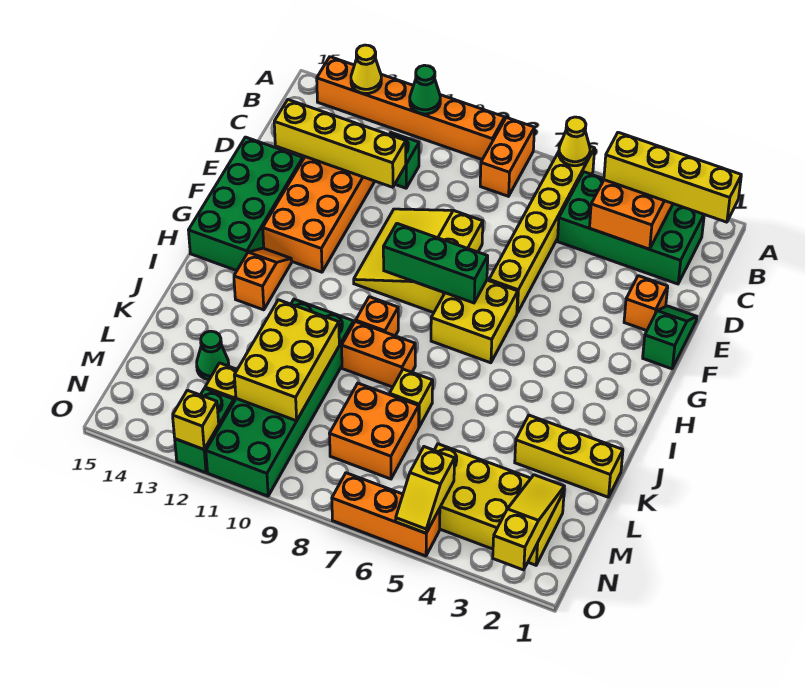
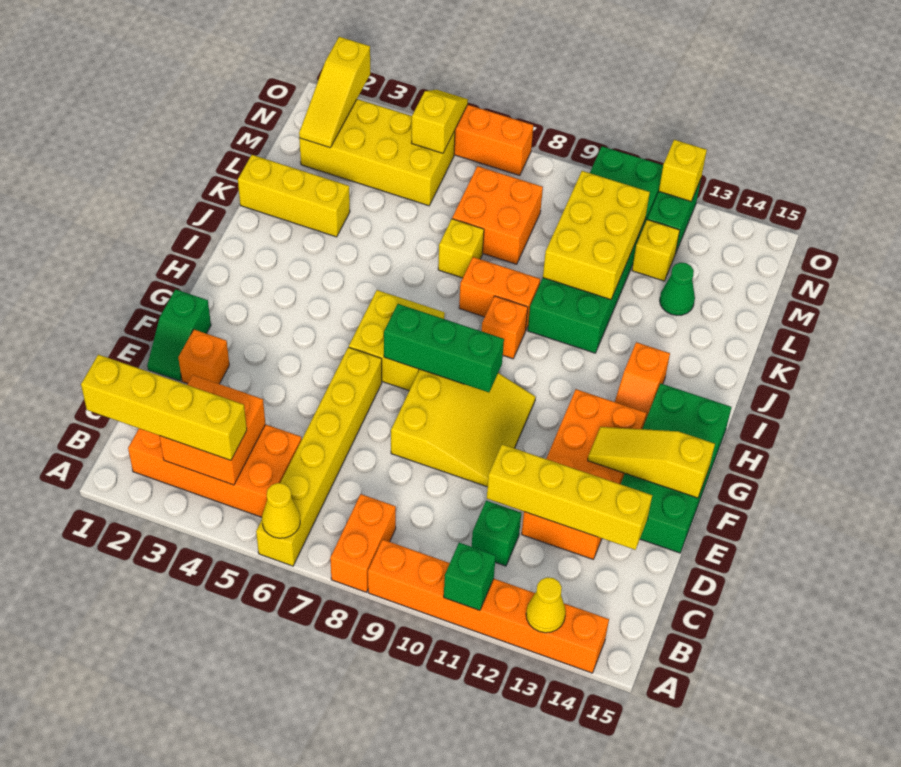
green cone A11 level 2 -> green brick A11 level 2
green brick B2:C5 level 1 -> orange brick B2:C5 level 1
none -> yellow slope F13:F15 level 2 top 15

